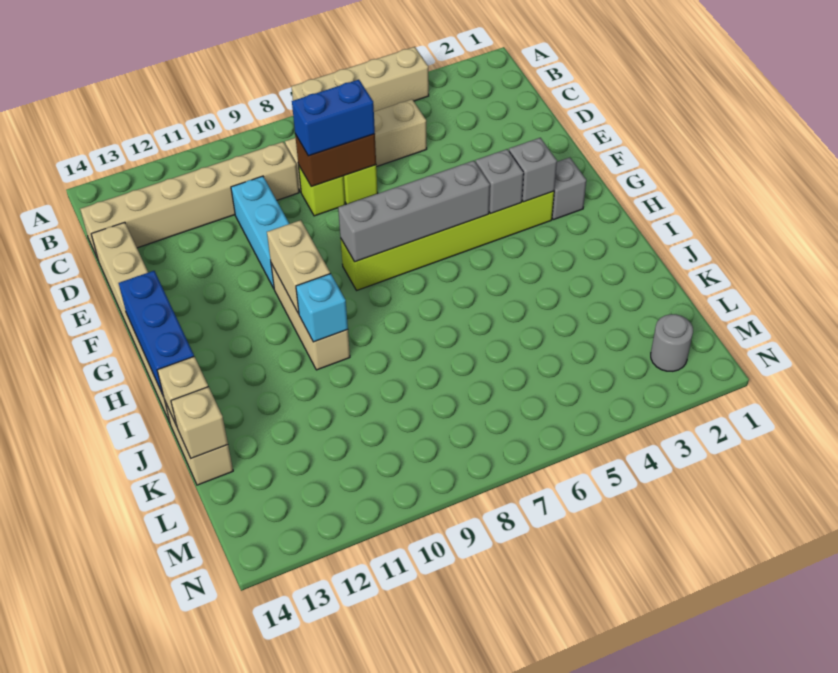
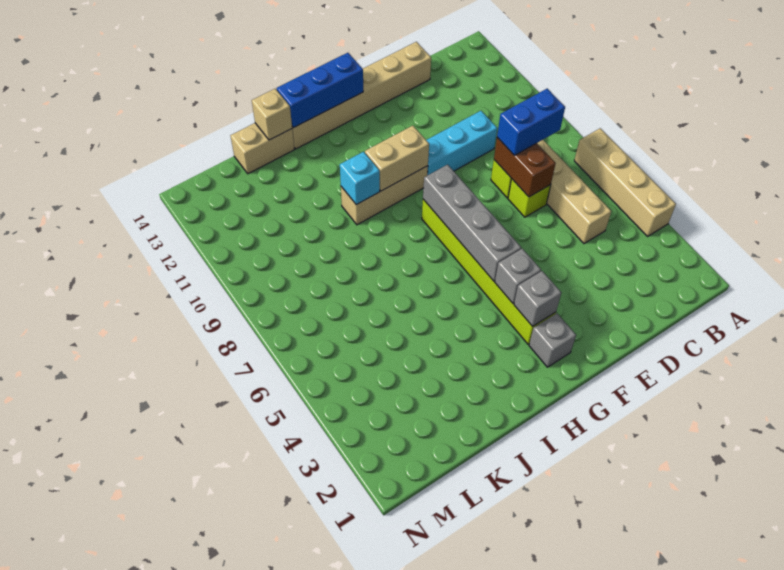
tan brick C9:C14 level 1 -> none
blue brick D7:D8 level 3 -> blue brick C8:D8 level 3
tan brick K14 level 2 -> none
grey round brick M2 level 1 -> none

